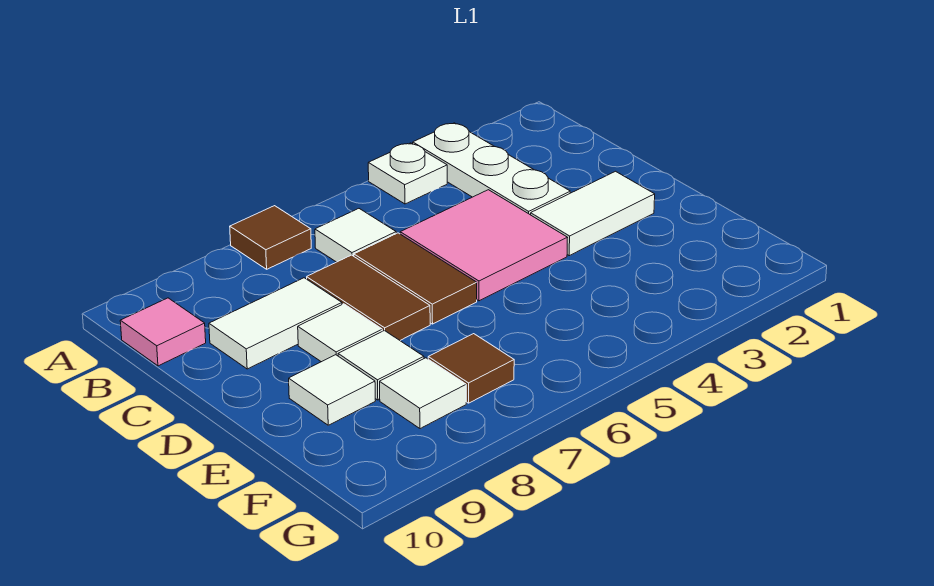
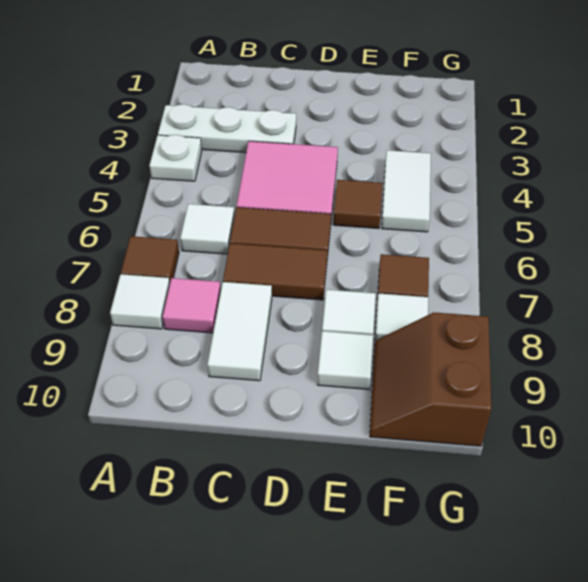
pink tile B10 level 1 -> pink tile B8 level 1
white tile D2:D3 level 1 -> white tile F4:F5 level 1
white tile D8 level 1 -> white tile A8 level 1
none -> brown tile E5 level 1
none -> brown slope F9:G10 level 1 top G

